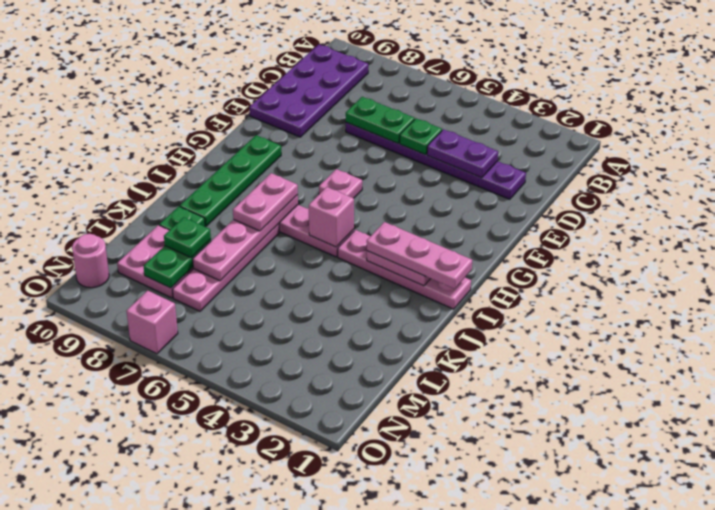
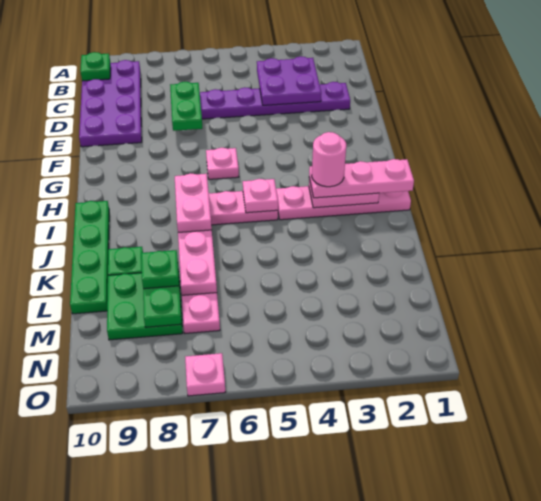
purple plate D3:D4 level 2 -> purple plate C3:D4 level 2
green plate D5 level 2 -> green plate B10 level 2
green plate D6:D7 level 2 -> green plate D7:E7 level 2
green plate G9:J9 level 1 -> green plate I10:L10 level 1
pink brick I5 level 2 -> pink plate I5 level 2
pink plate L8:M9 level 1 -> green plate L8:M9 level 1
pink round brick N10 level 1 -> pink round brick I3 level 4
pink brick O7 level 1 -> pink plate O7 level 1

